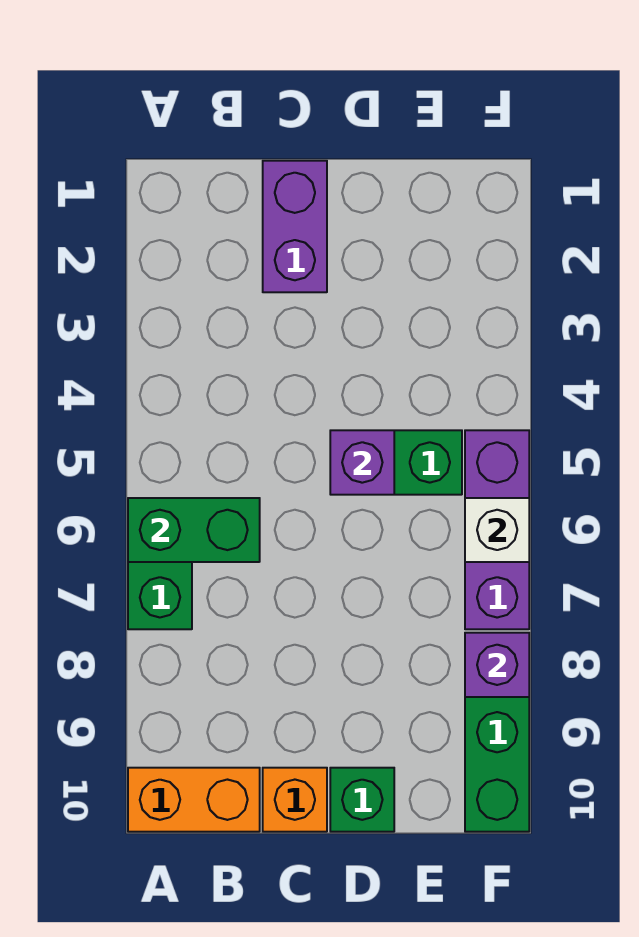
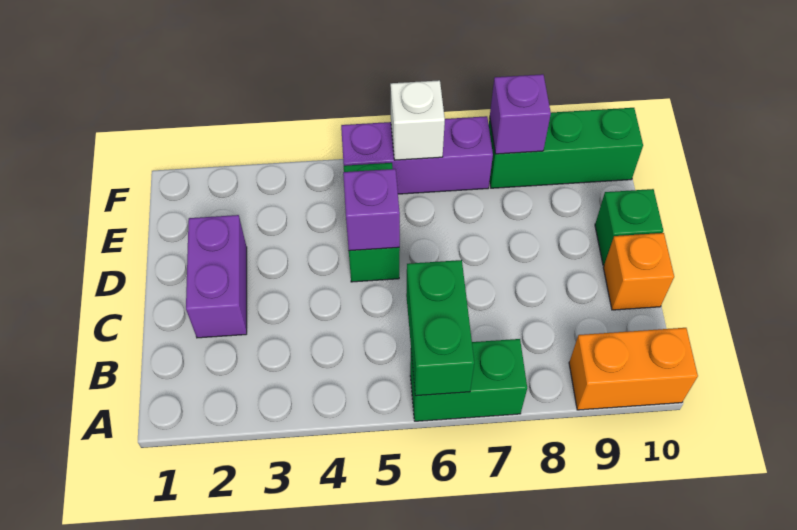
orange brick A10:B10 level 1 -> orange brick A9:A10 level 1
purple brick C1:C2 level 1 -> purple brick C2:D2 level 1

